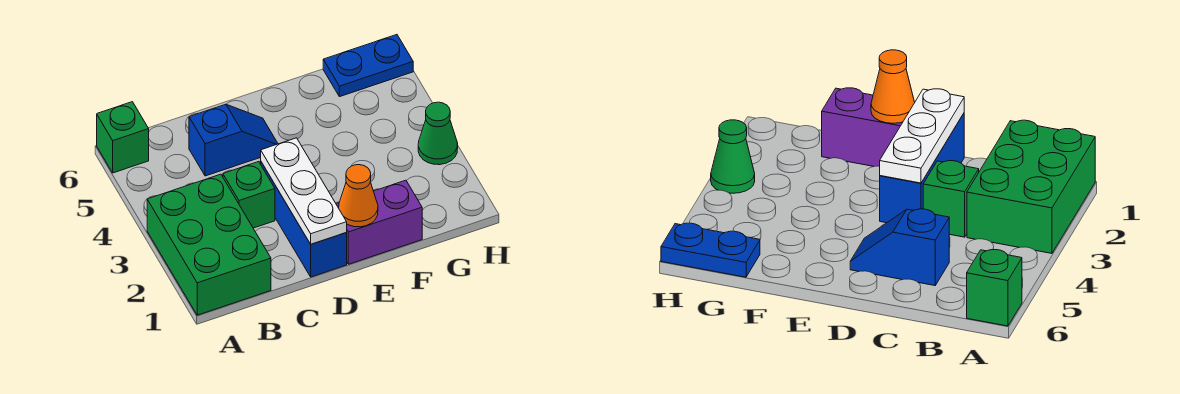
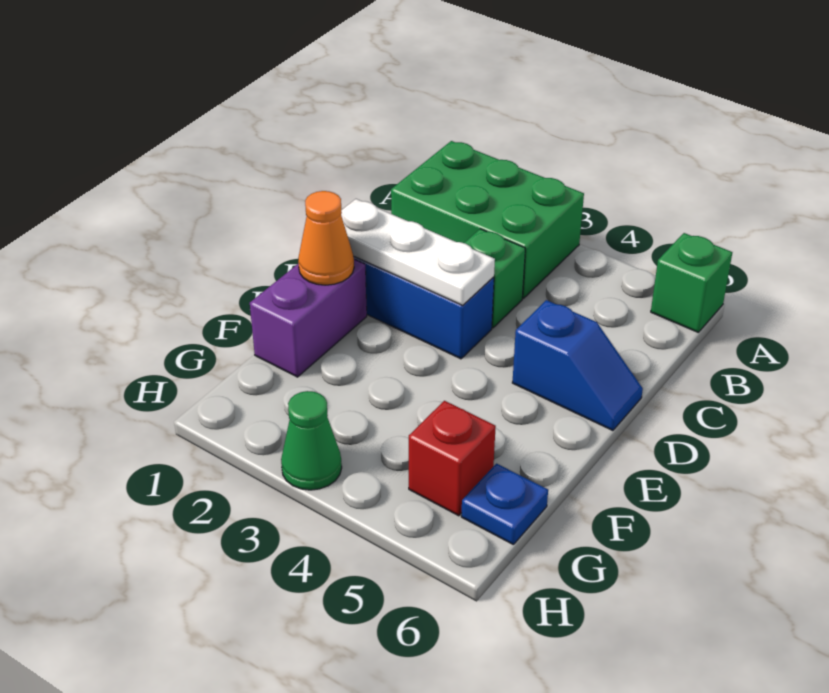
blue slope C5:D5 level 1 top C -> blue slope D5:D6 level 1 top 5
none -> red brick G5 level 1
blue plate G6:H6 level 1 -> blue plate G6 level 1

